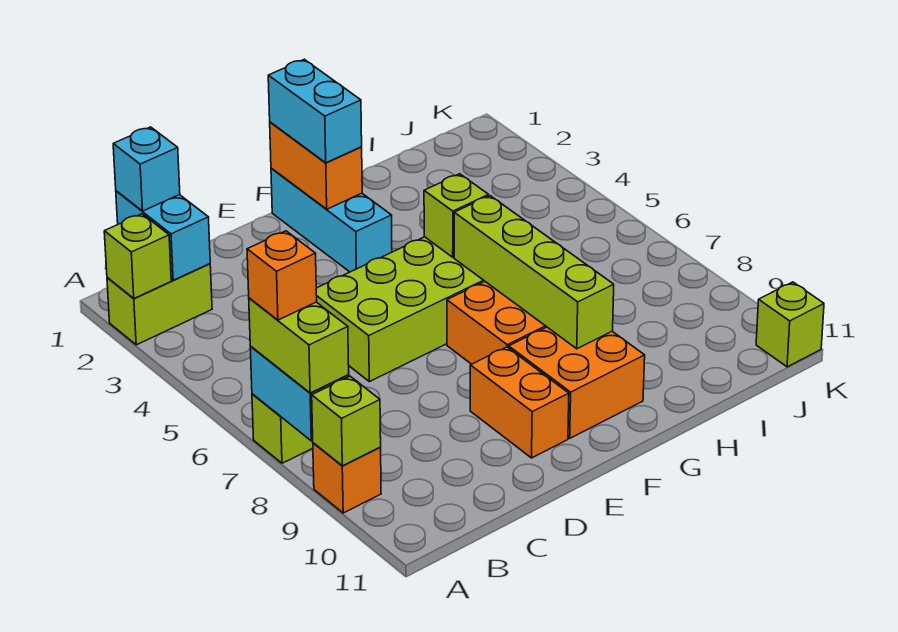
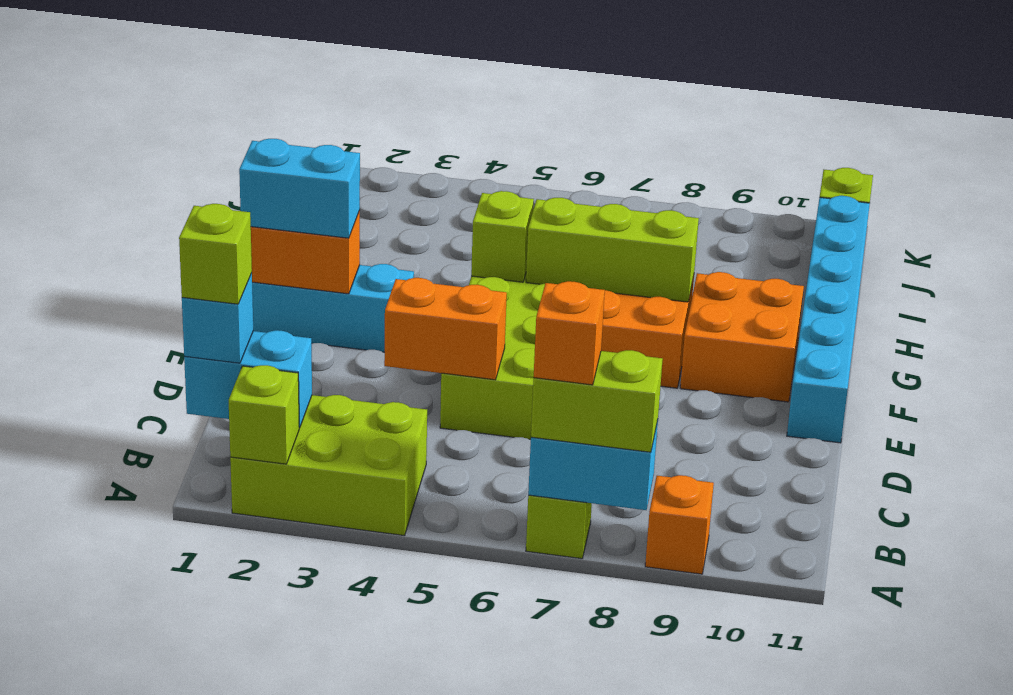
lime brick A2:B2 level 1 -> lime brick A2:B4 level 1
lime brick A9 level 2 -> lime brick B1 level 4
orange brick E9:E10 level 1 -> orange brick D4:D5 level 2
none -> cyan brick E11:J11 level 1
lime brick G6:G9 level 2 -> lime brick G6:G8 level 2

